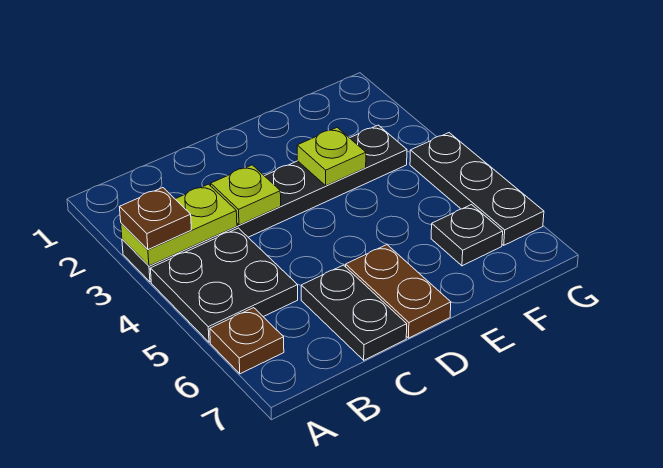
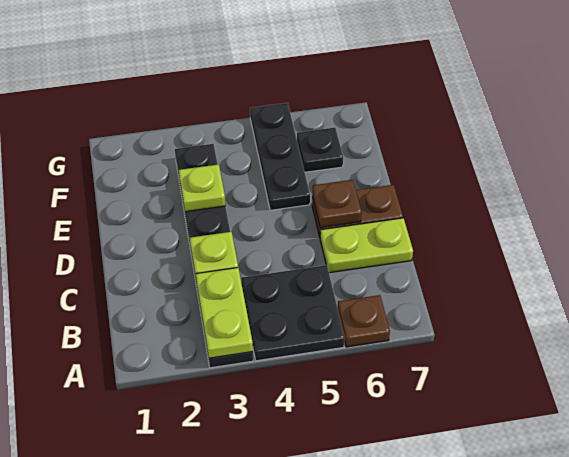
brown plate A3 level 3 -> brown plate D6 level 2
black plate C6:C7 level 1 -> lime plate C6:C7 level 1
black plate G4:G6 level 1 -> black plate E5:G5 level 1

